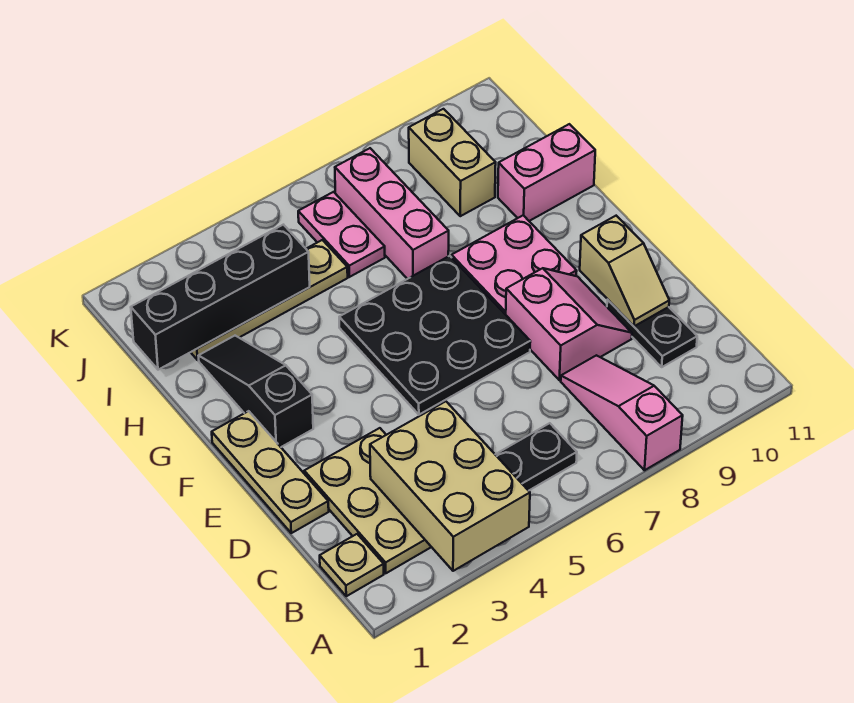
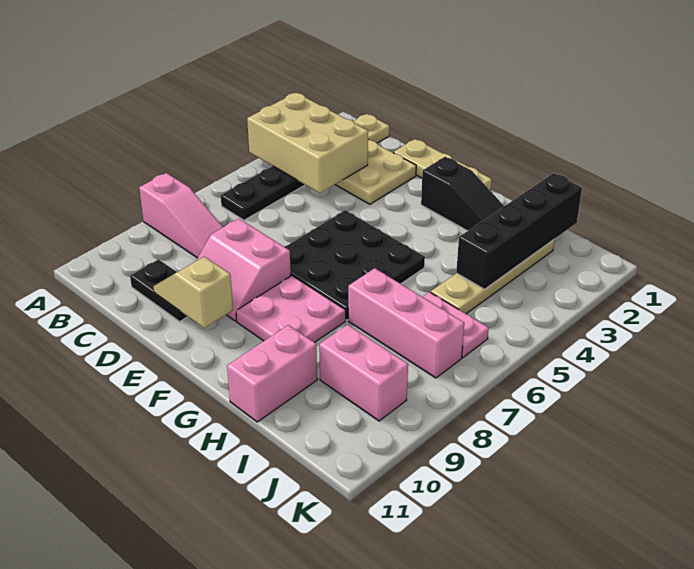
tan brick I9:J9 level 1 -> pink brick I9:J9 level 1

